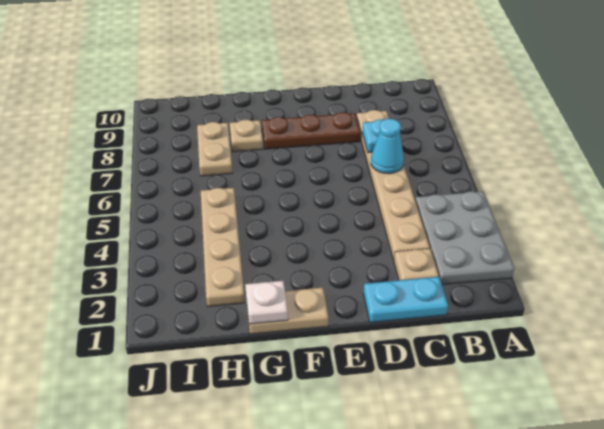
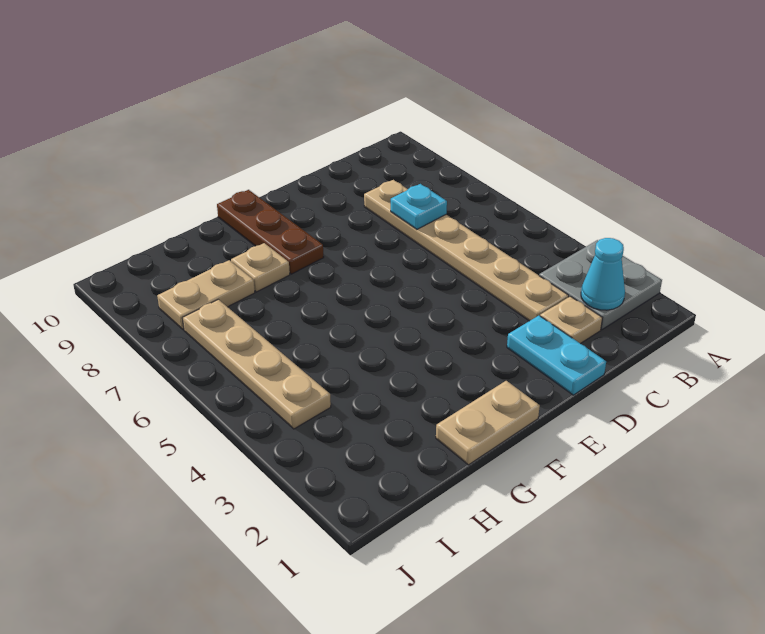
grey plate A2:B4 level 1 -> grey plate A2:B3 level 1
cyan plate C1:D1 level 1 -> cyan plate D1:D2 level 1
cyan cone C6 level 2 -> cyan cone B2 level 2
brown plate D8:F8 level 1 -> brown plate F8:F10 level 1
white plate G1 level 2 -> none
tan plate H2:H5 level 1 -> tan plate I4:I7 level 1
tan plate H7:H8 level 1 -> tan plate H8:I8 level 1

